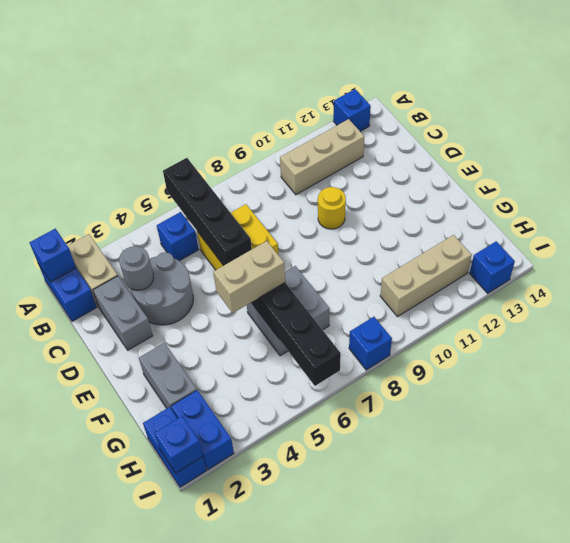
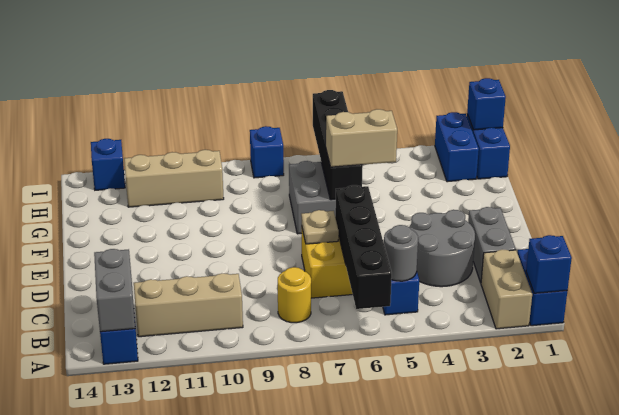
grey round brick C3 level 2 -> grey round brick B5 level 2
none -> tan plate D7 level 2
yellow round brick D10 level 1 -> yellow round brick B8 level 1
grey brick F2:G2 level 1 -> grey brick A13:B13 level 2

